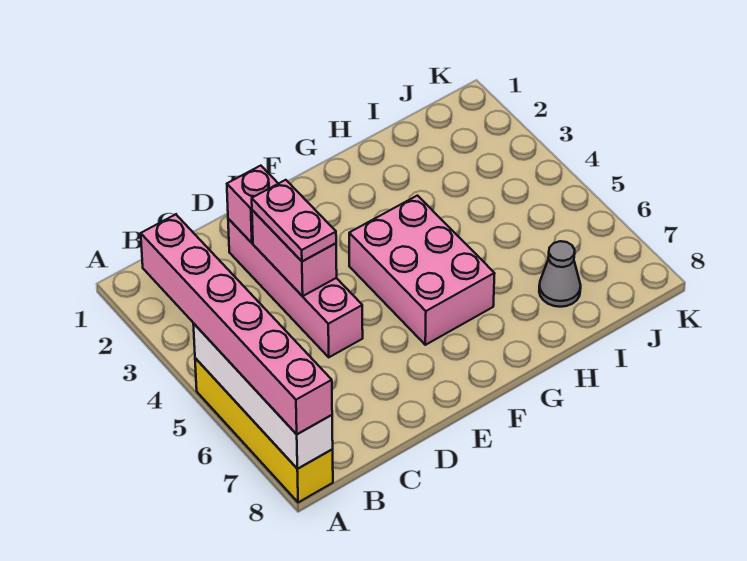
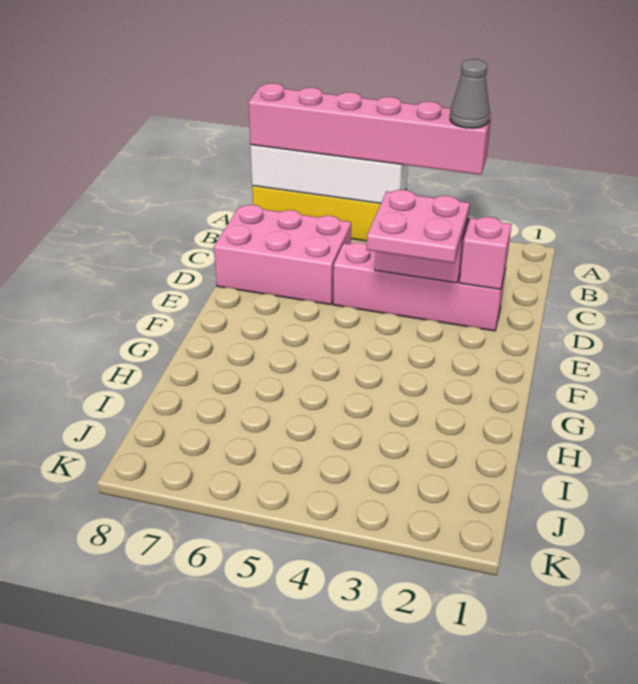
pink plate D3:D4 level 3 -> pink plate D3:E4 level 3
pink brick F4:G6 level 1 -> pink brick C6:D8 level 1
grey cone I7 level 1 -> grey cone A3 level 4

